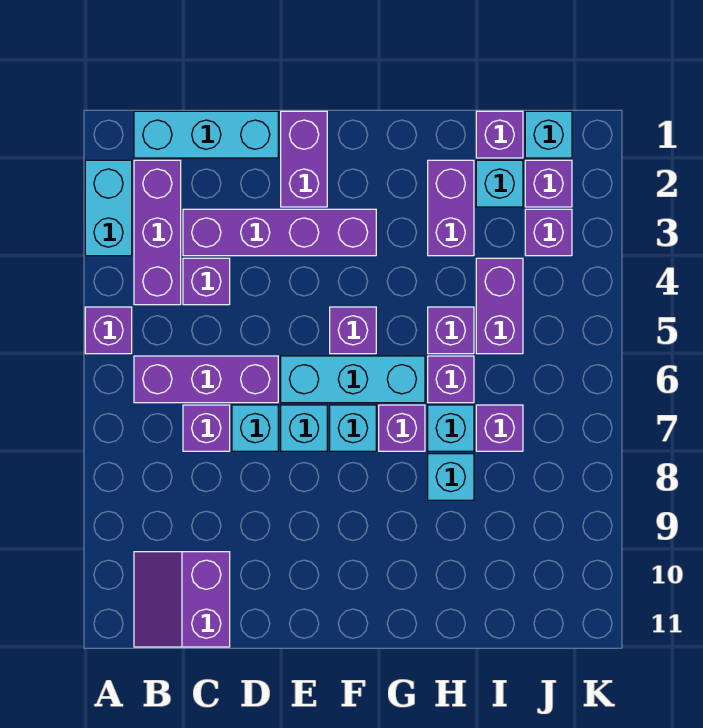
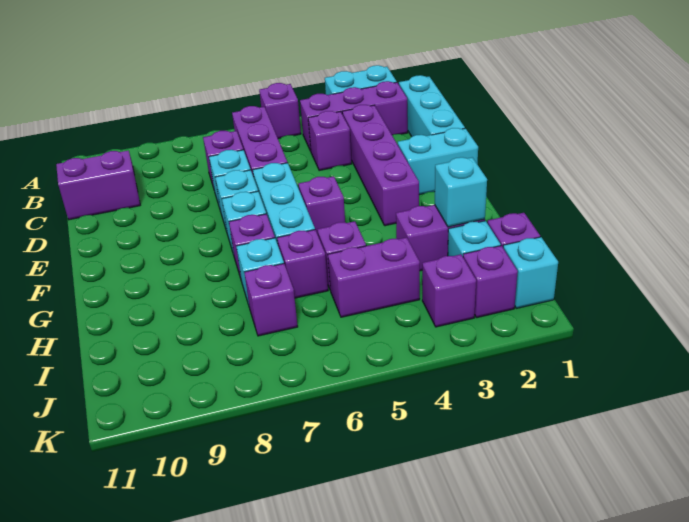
purple brick E1:E2 level 1 -> cyan brick E1:E2 level 1
cyan brick H8 level 1 -> cyan brick H2 level 2

